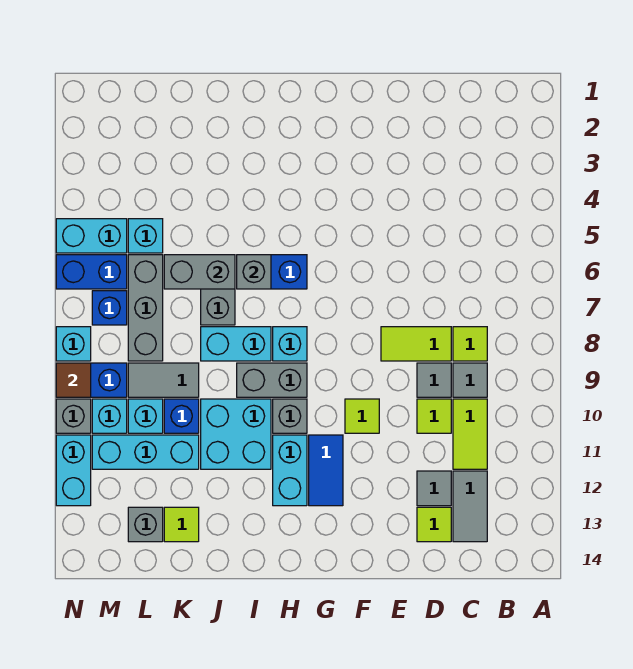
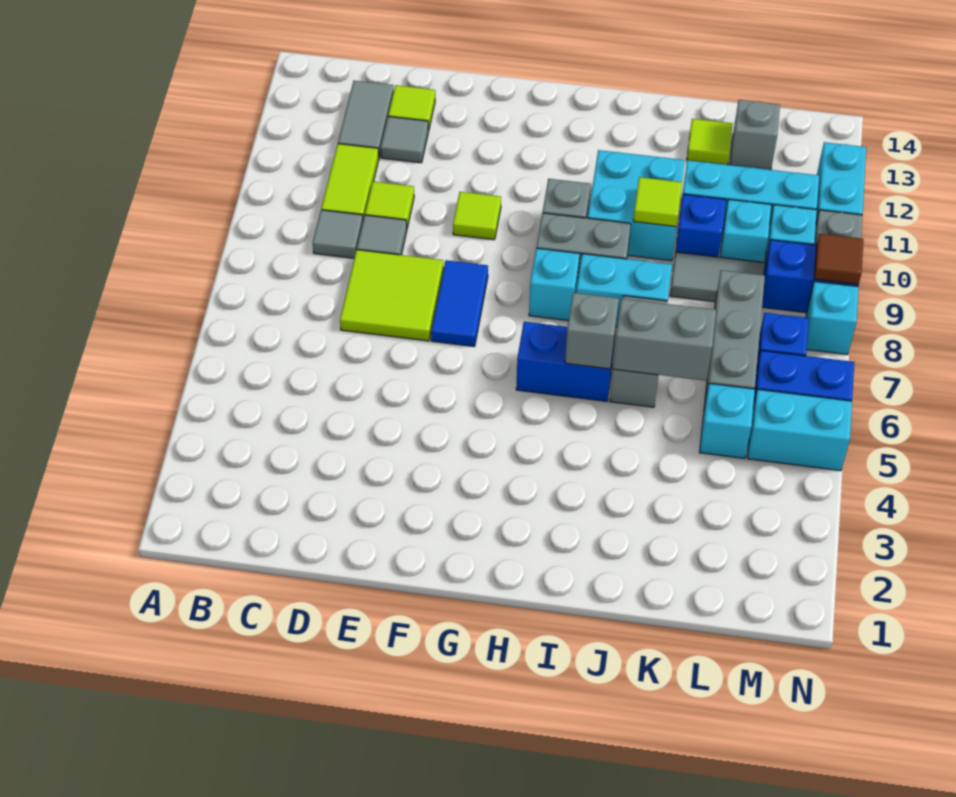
lime tile C8 level 1 -> lime tile J10 level 2
lime tile D8:E8 level 1 -> lime tile D7:E8 level 1
blue tile G11:G12 level 1 -> blue tile F7:F8 level 1
cyan brick H11:H12 level 1 -> none

